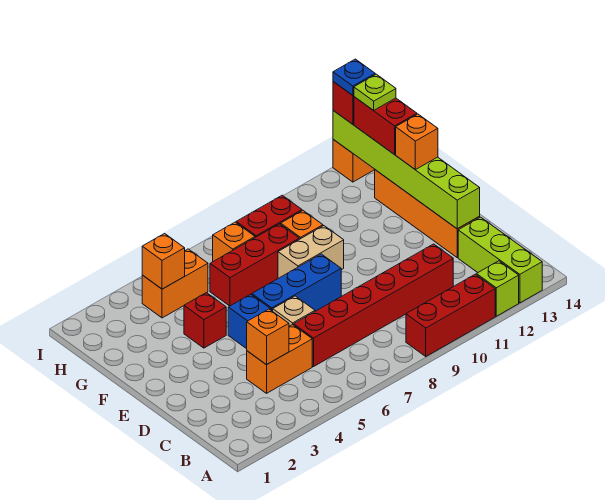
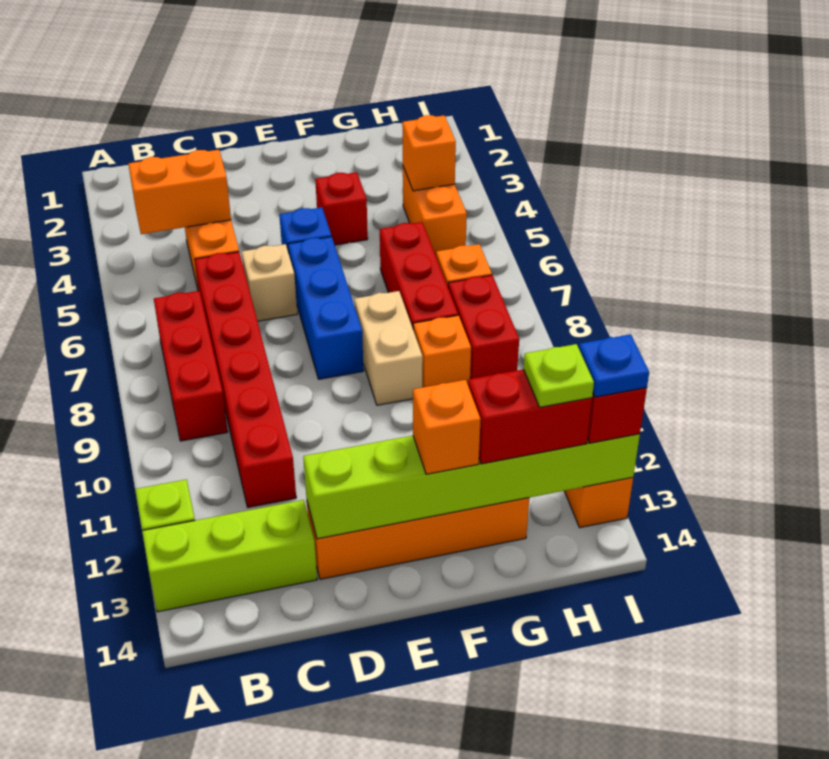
red brick A9:A11 level 1 -> red brick B7:B9 level 1
orange brick C4 level 2 -> orange brick B4:C4 level 2

